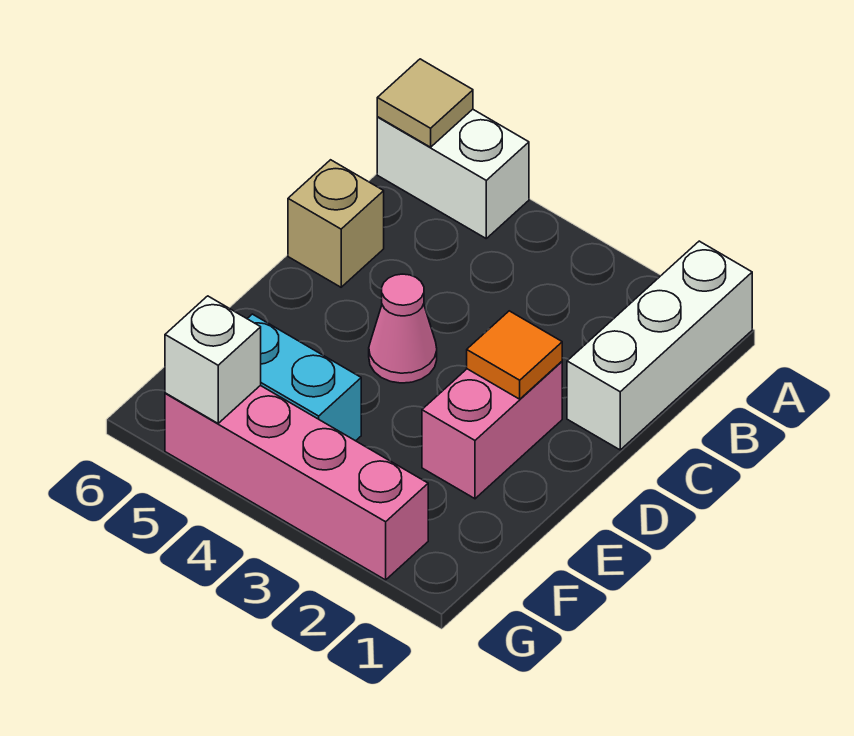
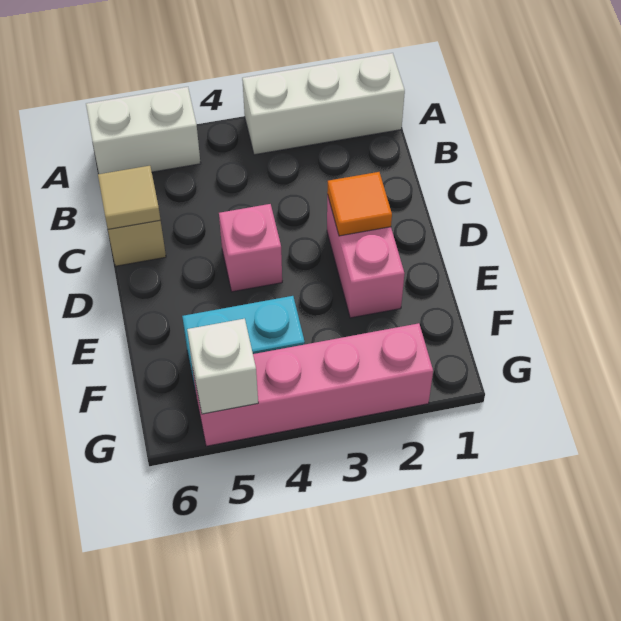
white brick A1:C1 level 1 -> white brick A1:A3 level 1
tan tile A6 level 2 -> tan tile C6 level 2
pink cone D4 level 1 -> pink brick D4 level 1

